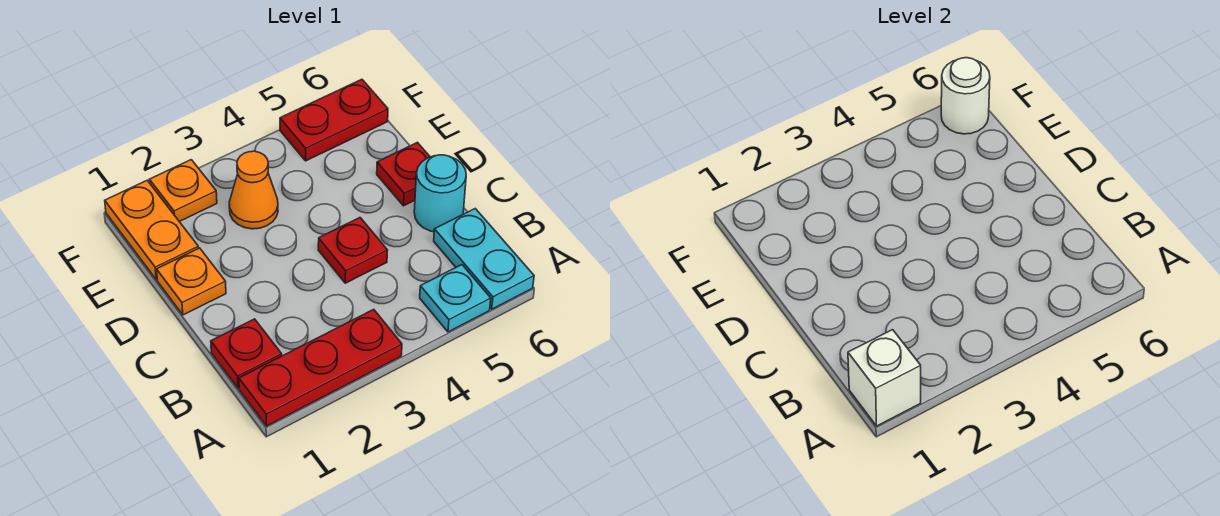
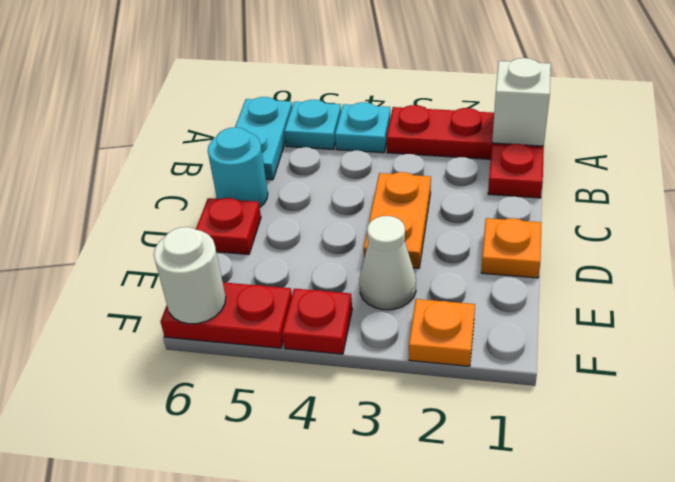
none -> cyan plate A4 level 1
red plate C4 level 1 -> red plate F4 level 1
orange plate E1:F1 level 1 -> orange plate C3:D3 level 1
orange cone E3 level 1 -> white cone E3 level 1

